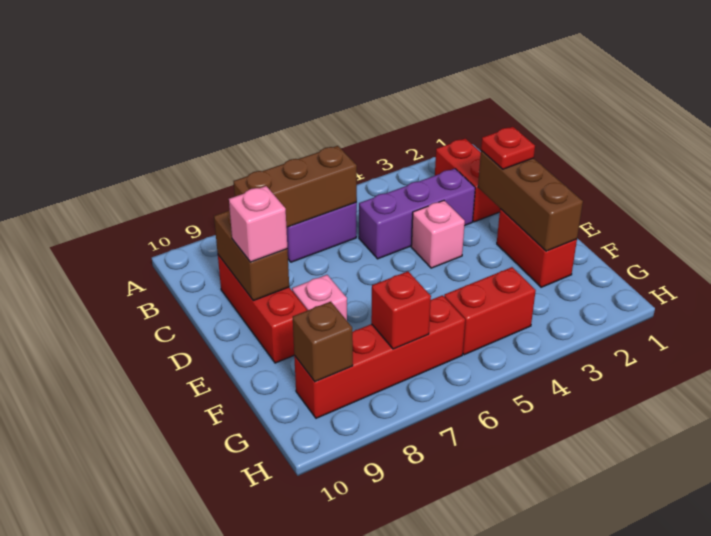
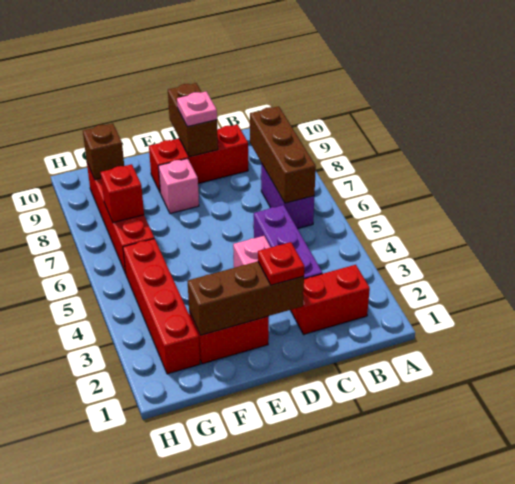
brown brick C9:D9 level 2 -> brown brick D9:D10 level 2
pink brick D9 level 3 -> pink plate D9 level 3
red brick G4:G5 level 1 -> red brick G2:G5 level 1

